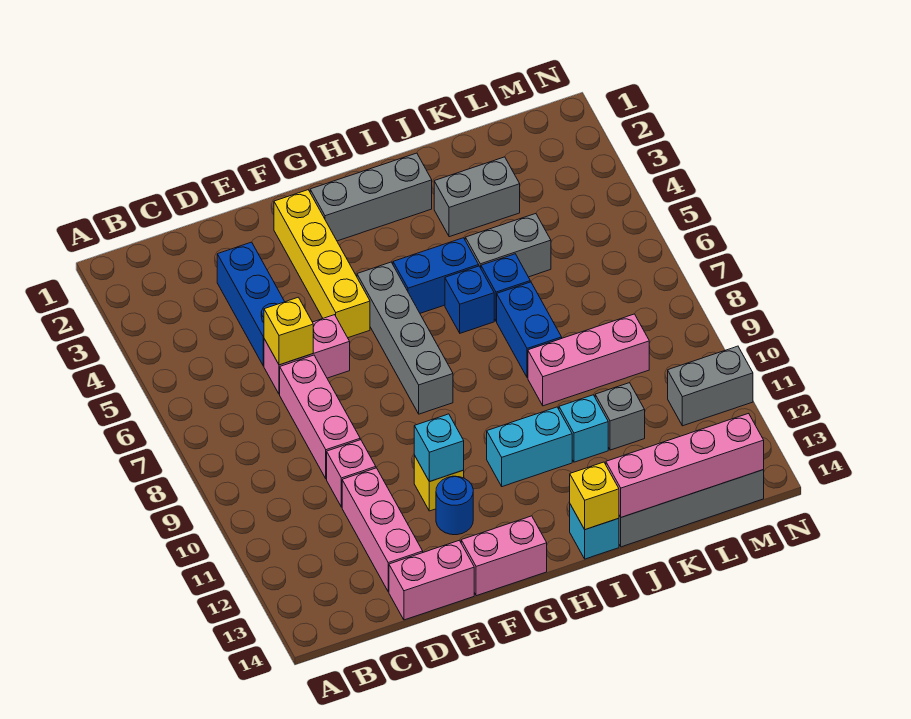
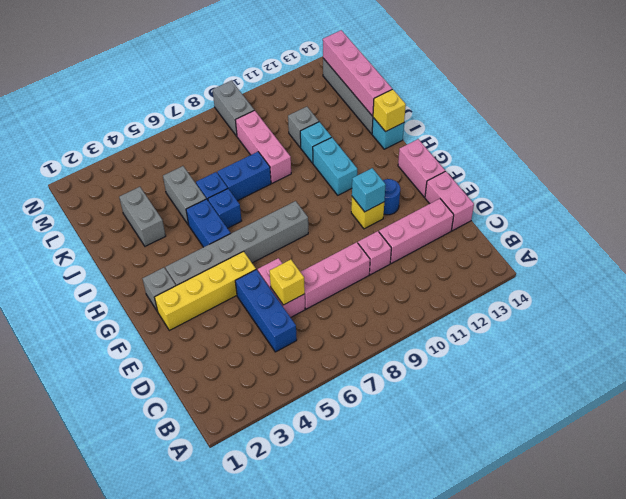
blue brick D3:D5 level 1 -> blue brick C5:E5 level 1
grey brick G2:I2 level 1 -> grey brick G2 level 1
grey brick G5:G8 level 1 -> grey brick G3:G8 level 1
grey brick M11:N11 level 1 -> grey brick M9:N9 level 1

